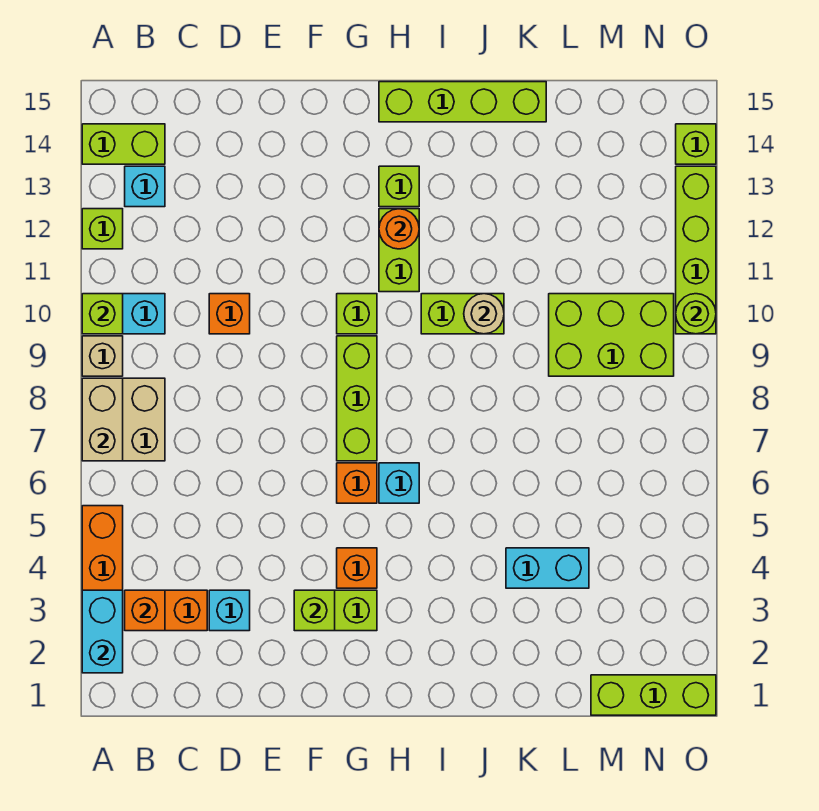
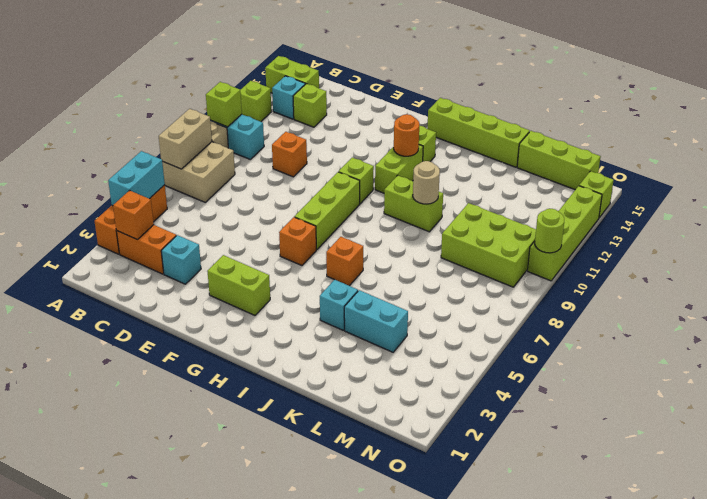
cyan brick A2:A3 level 2 -> cyan brick A4:A5 level 2
lime brick F3 level 2 -> lime brick C13 level 1
orange brick G4 level 1 -> orange brick I6 level 1
cyan brick H6 level 1 -> cyan brick J4 level 1
lime brick M1:O1 level 1 -> lime brick L15:N15 level 1

